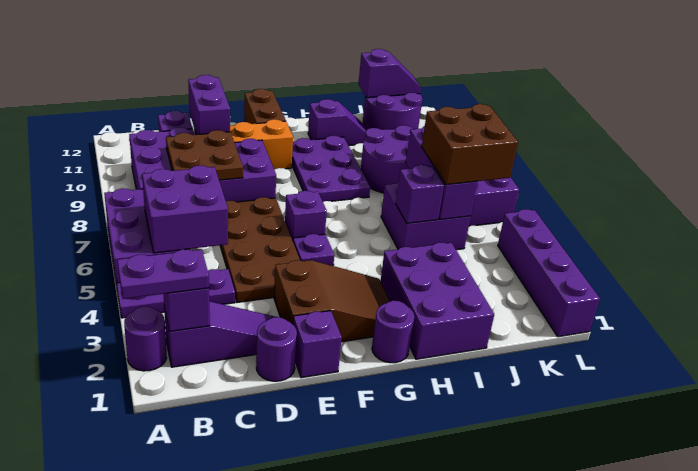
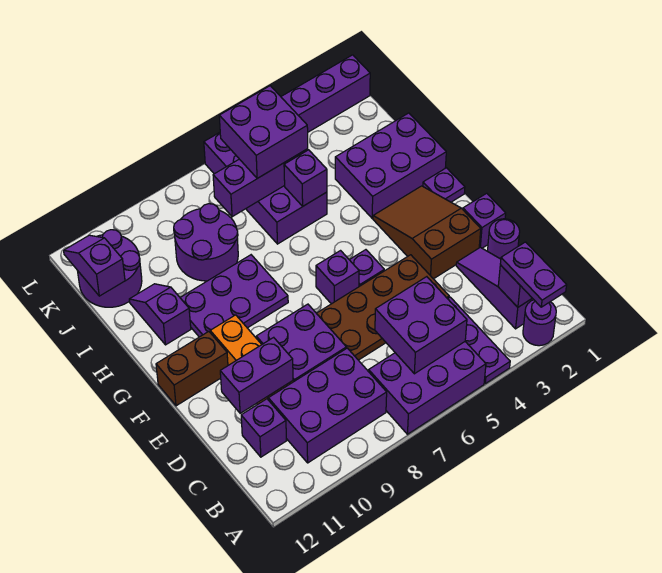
brown plate C8:D9 level 2 -> none
purple round brick G1 level 1 -> purple plate G1 level 1
brown brick J5:K6 level 3 -> purple brick J5:K6 level 3

